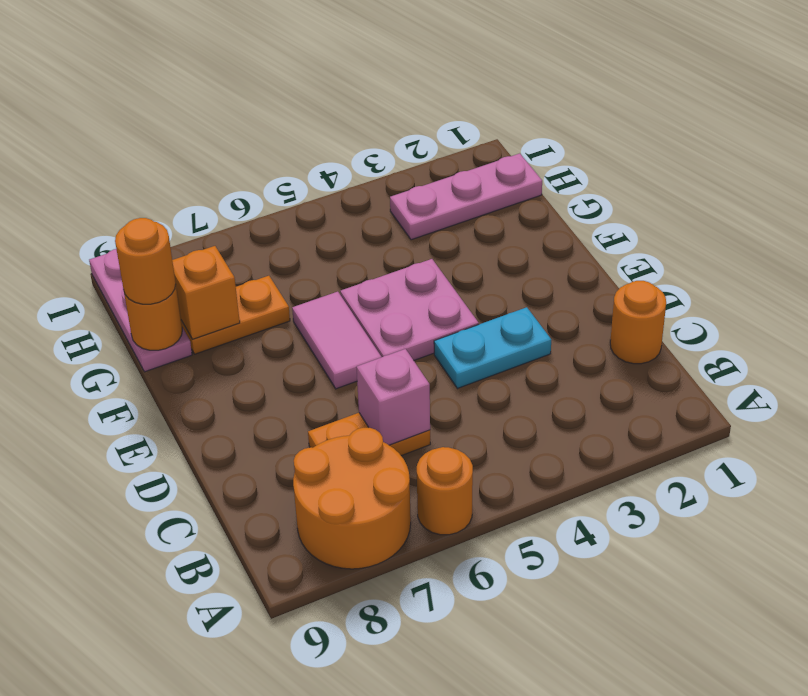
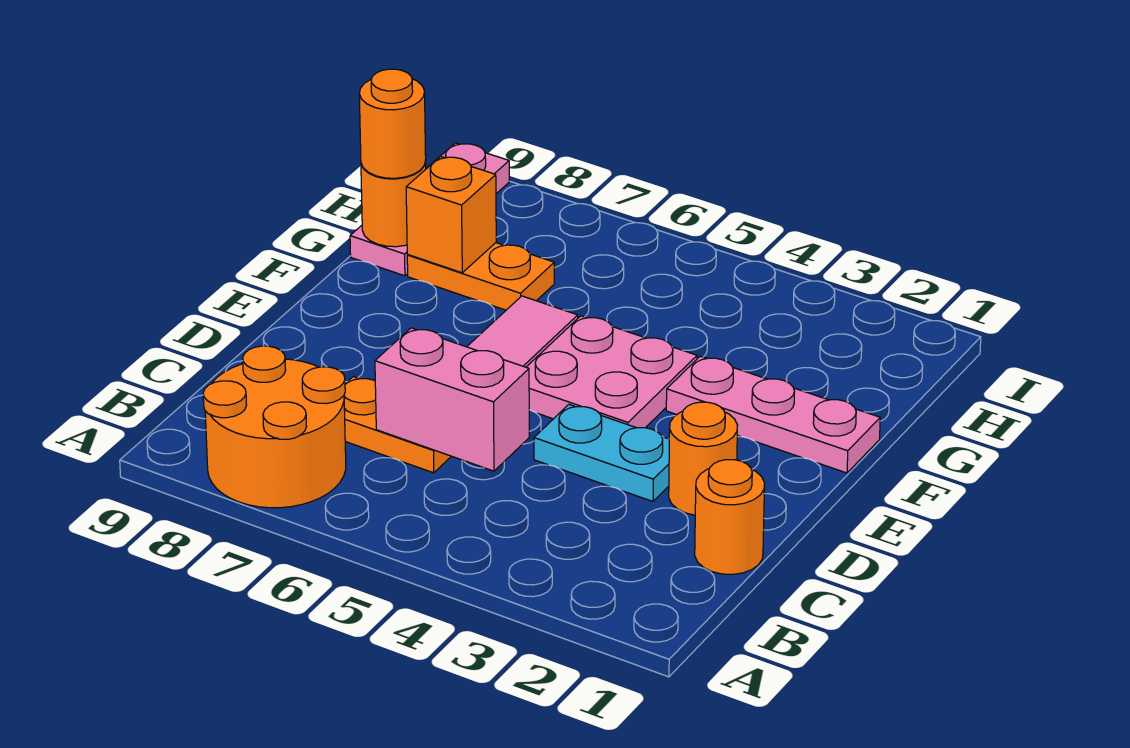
orange round brick A6 level 1 -> orange round brick D2 level 1
pink brick C6 level 2 -> pink brick C5:C6 level 2
pink plate H1:H3 level 1 -> pink plate F1:F3 level 1

